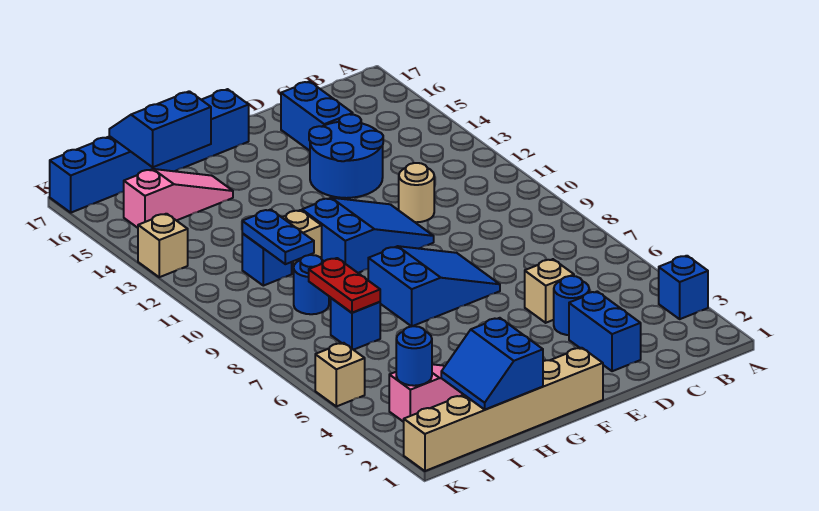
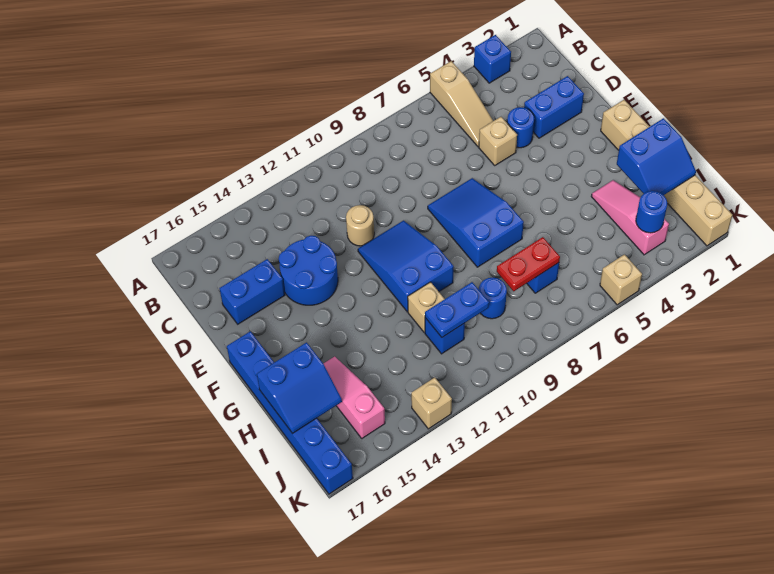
none -> tan slope A5:C5 level 1 top A
blue slope H16:I17 level 2 top 16 -> blue slope H16:I17 level 2 top H

